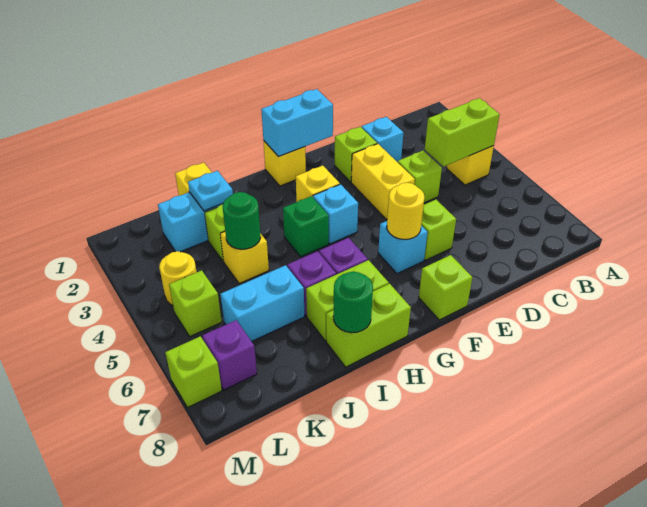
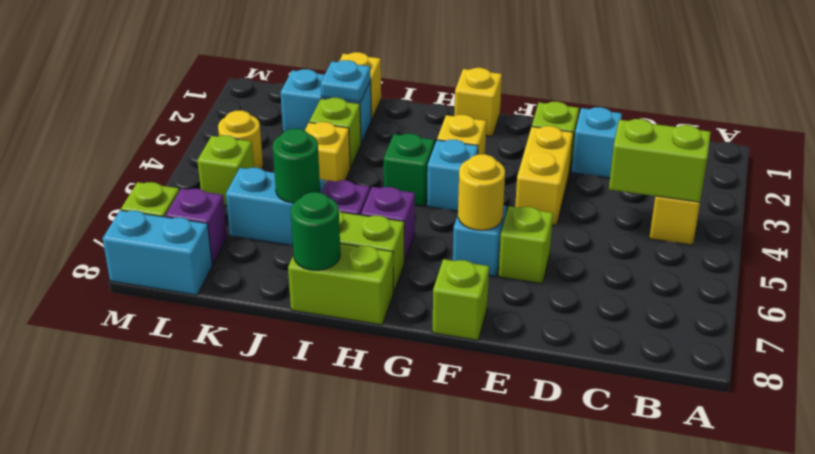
lime brick D4 level 1 -> none
cyan brick F1:G1 level 2 -> cyan brick L8:M8 level 1
green round brick J4 level 2 -> green round brick J6 level 2

